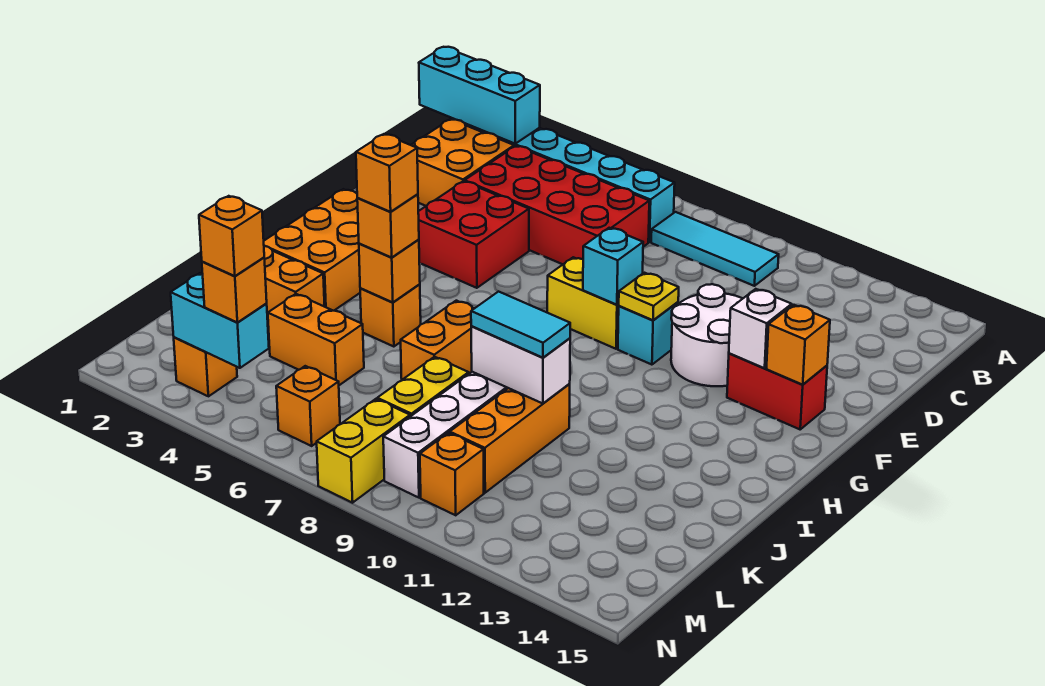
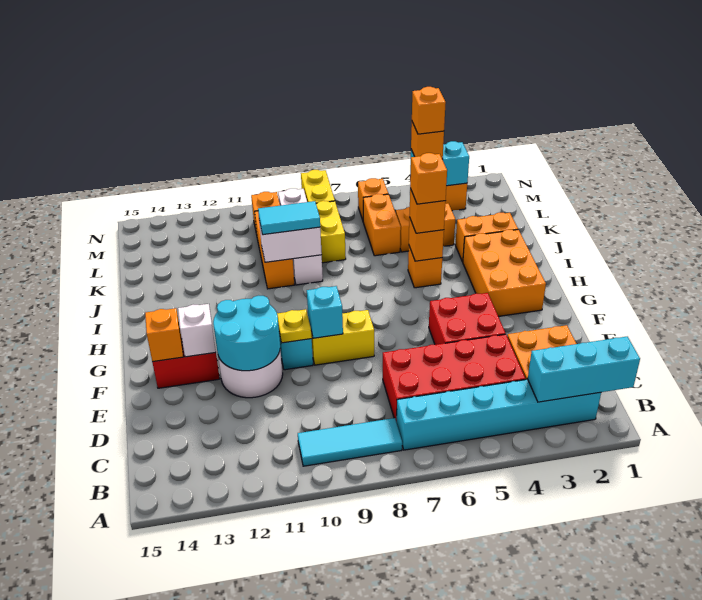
none -> cyan round brick E11:F12 level 2
orange brick I7:J7 level 1 -> orange brick K6:L6 level 1

